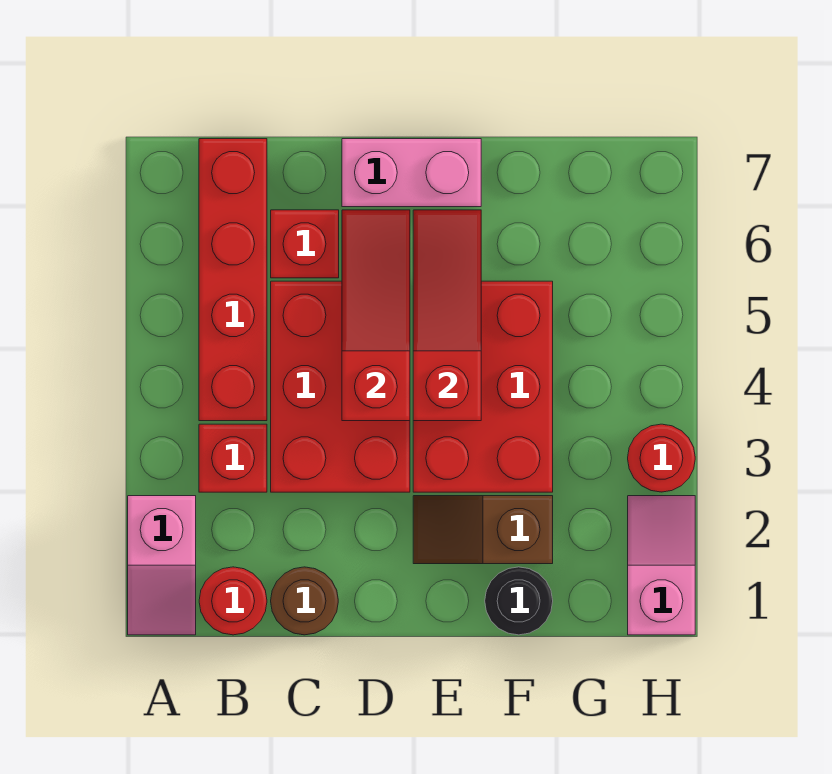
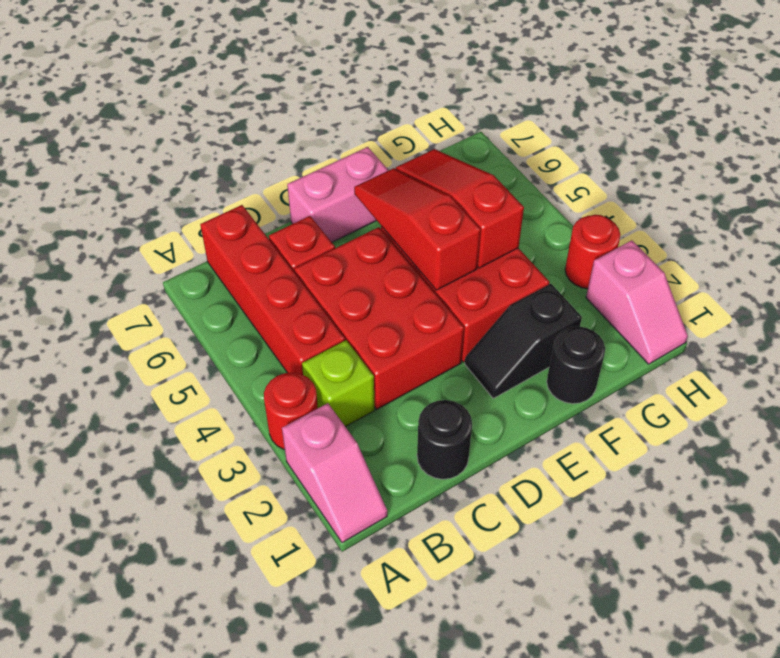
red round brick B1 level 1 -> red round brick A3 level 1
red brick B3 level 1 -> lime brick B3 level 1
brown round brick C1 level 1 -> black round brick C1 level 1
red slope D4:D6 level 2 top 4 -> red slope F4:F6 level 2 top 4
brown slope E2:F2 level 1 top F -> black slope E2:F2 level 1 top F
pink slope H1:H2 level 1 top 1 -> pink slope H1:H2 level 1 top 2

